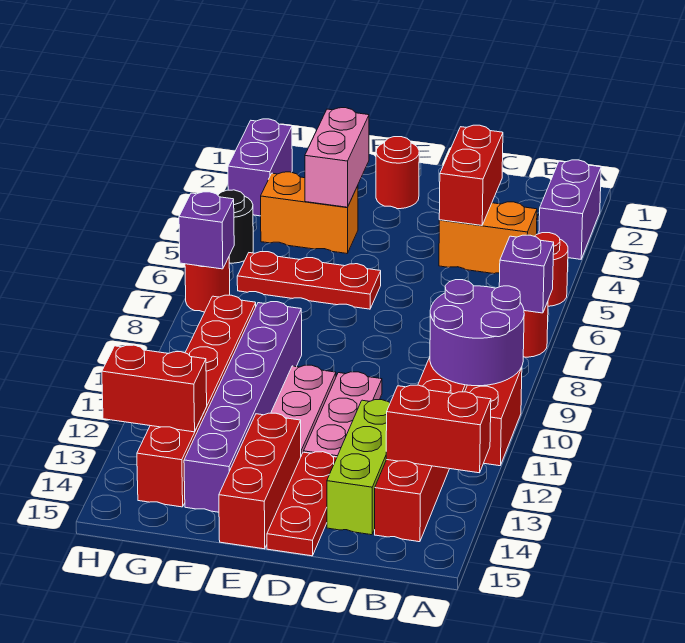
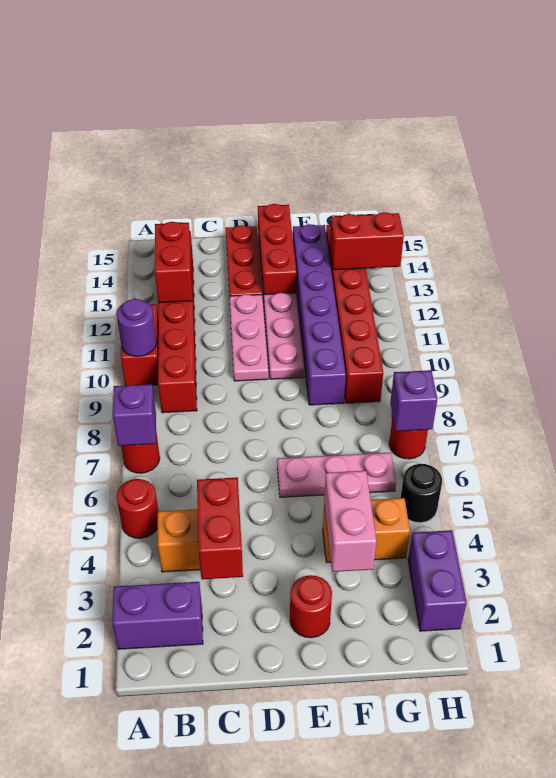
purple brick A2:A3 level 1 -> purple brick A2:B2 level 1
purple round brick A9:B10 level 2 -> purple round brick A10 level 2
red brick A13:B13 level 2 -> red brick B12:B13 level 2
lime brick C12:C14 level 1 -> none
red plate E6:G6 level 1 -> pink plate E6:G6 level 1

